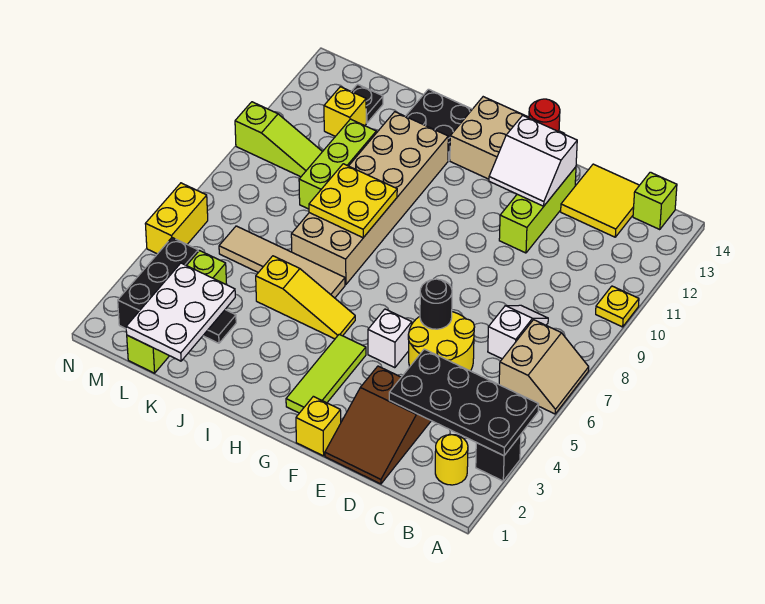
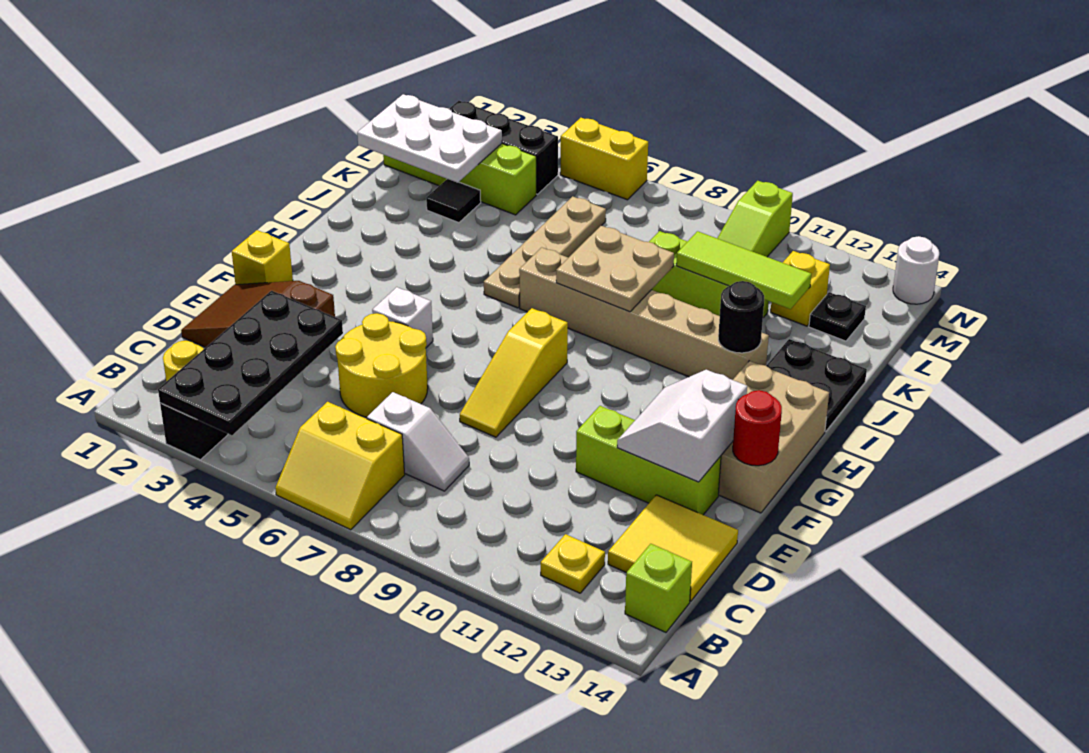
tan slope A6:B7 level 1 top B -> yellow slope A6:B7 level 1 top B
yellow plate A10 level 1 -> yellow plate B12 level 1
black round brick E6 level 2 -> black round brick I12 level 2
lime tile G2:G4 level 1 -> lime tile K10:K12 level 2
yellow slope H5:J5 level 1 top J -> yellow slope E8:G8 level 1 top G
tan tile I6:L6 level 1 -> tan plate I6:L6 level 1
tan brick I7:J12 level 1 -> tan brick I7:I12 level 1
yellow plate I8:J9 level 2 -> tan plate I8:J9 level 2
none -> white round brick N14 level 1

